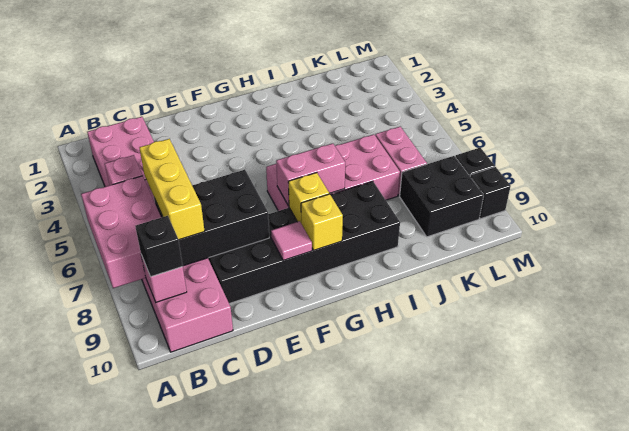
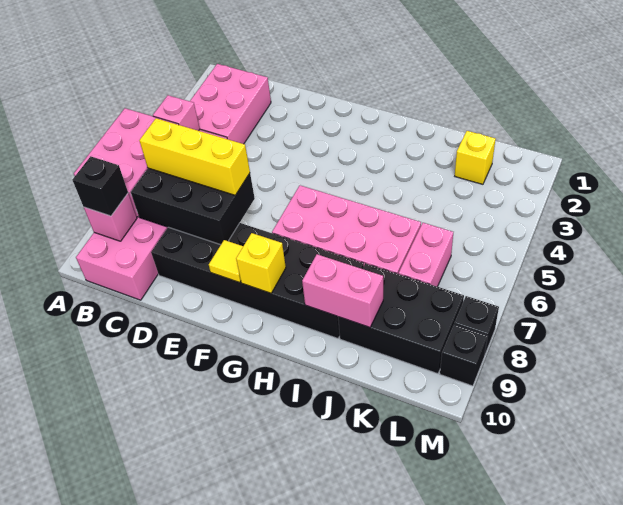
yellow brick C6:C8 level 3 -> yellow brick C7:E7 level 3
pink tile F9 level 2 -> yellow tile F9 level 2
pink brick G7:H7 level 2 -> pink brick I9:J9 level 2
yellow brick G8 level 2 -> yellow brick K2 level 1
black brick K8:L9 level 1 -> black brick J8:L9 level 1

